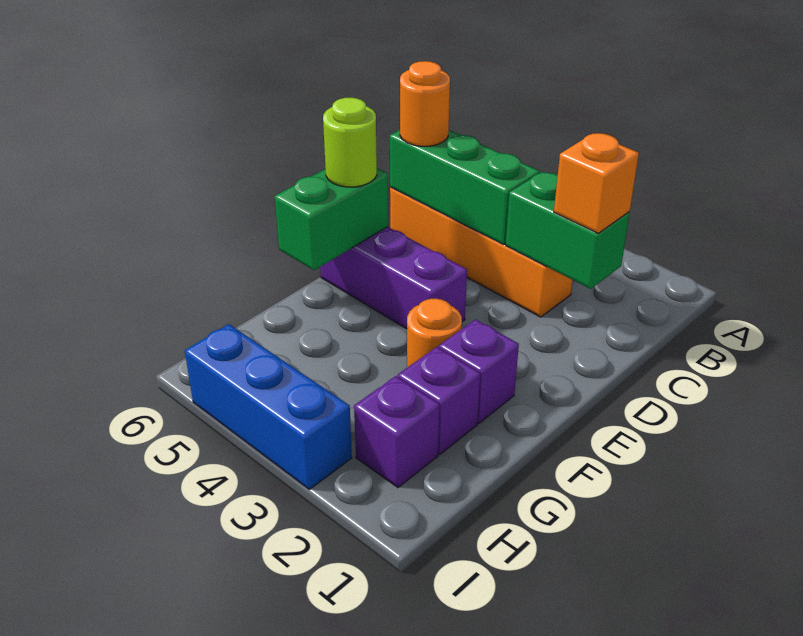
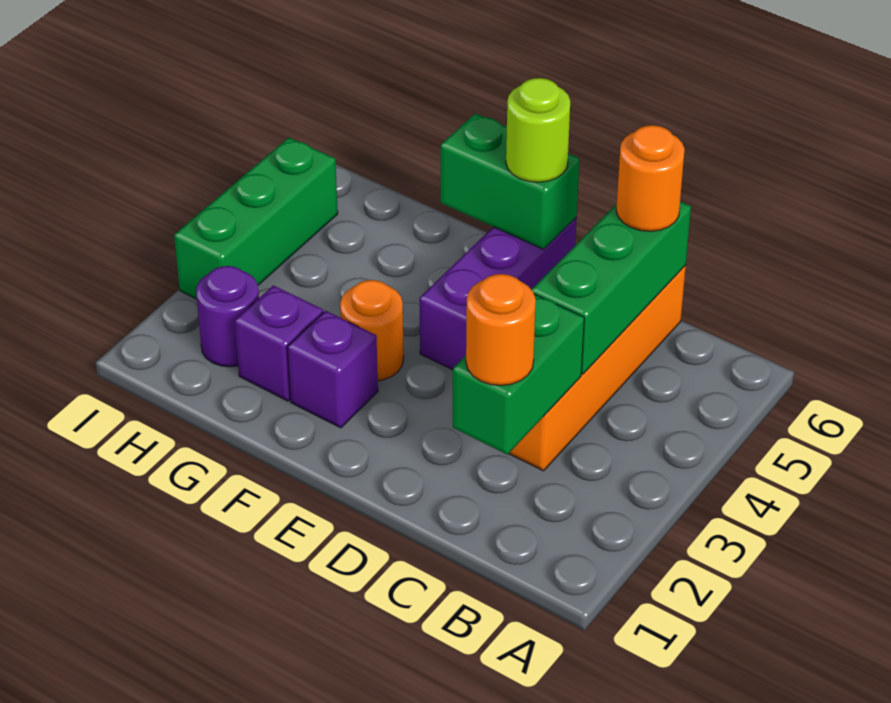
orange brick C2 level 3 -> orange round brick C2 level 3
purple brick H2 level 1 -> purple round brick H2 level 1
blue brick I3:I5 level 1 -> green brick I3:I5 level 1

